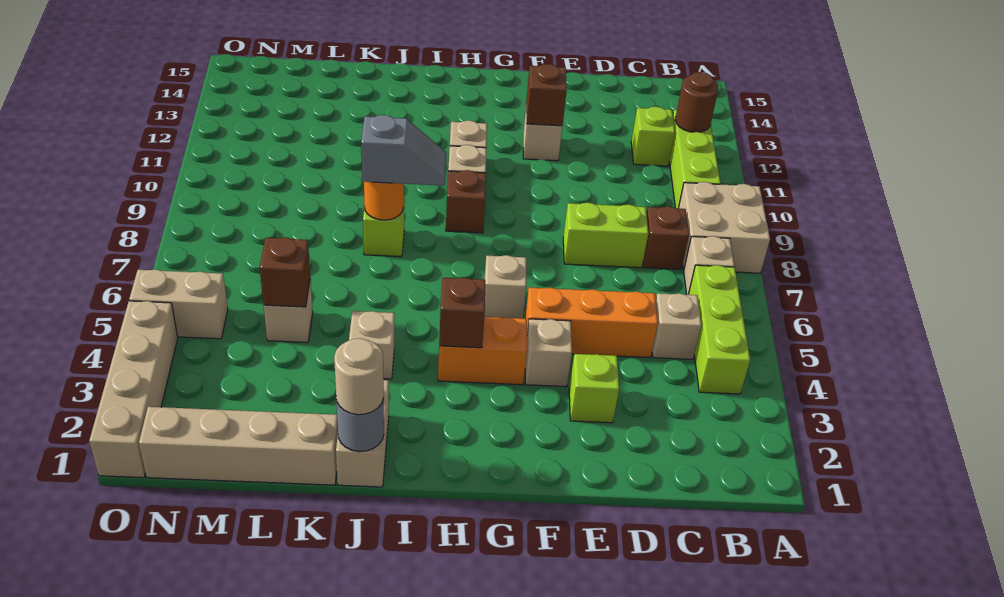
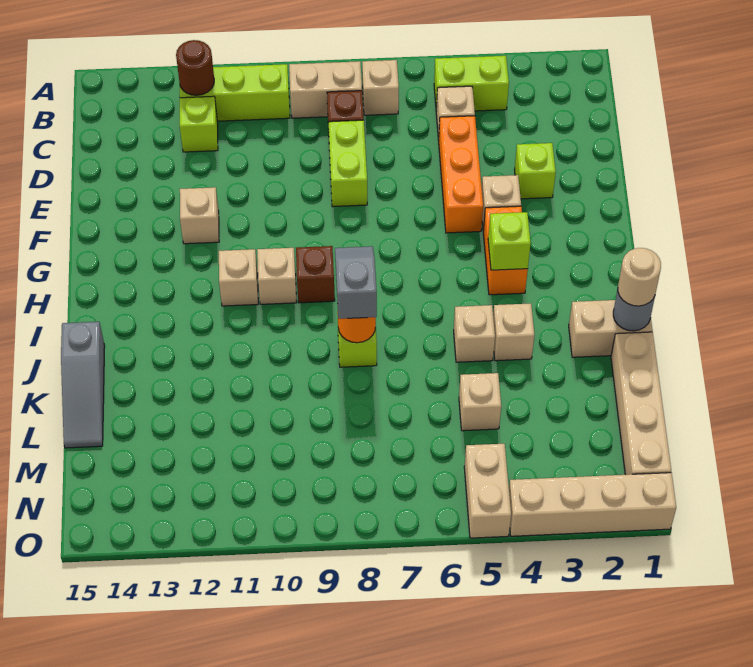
tan brick A8:B9 level 1 -> tan brick B8:B9 level 1
lime brick B4:B6 level 1 -> lime brick B4:B5 level 1
brown brick F12 level 2 -> none
tan brick G6 level 1 -> tan brick J5 level 1
brown brick H4 level 2 -> lime brick H4 level 2
none -> grey slope J15:L15 level 1 top J
brown brick L5 level 2 -> none

